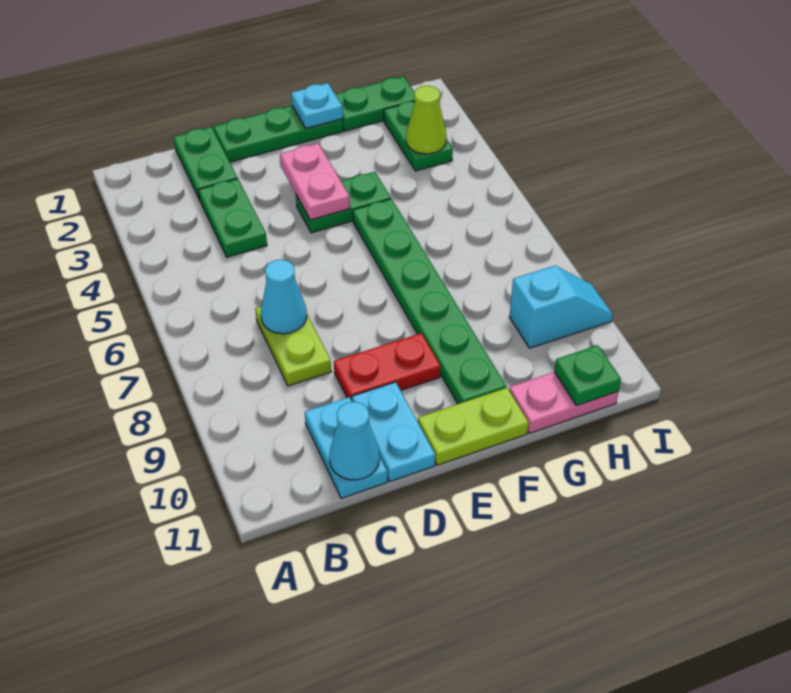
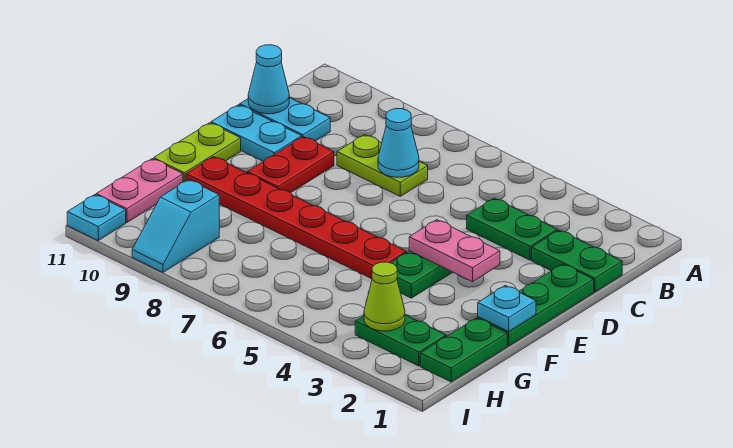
green plate F5:F10 level 1 -> red plate F5:F10 level 1
green plate H11 level 2 -> none
none -> cyan plate I11 level 1

